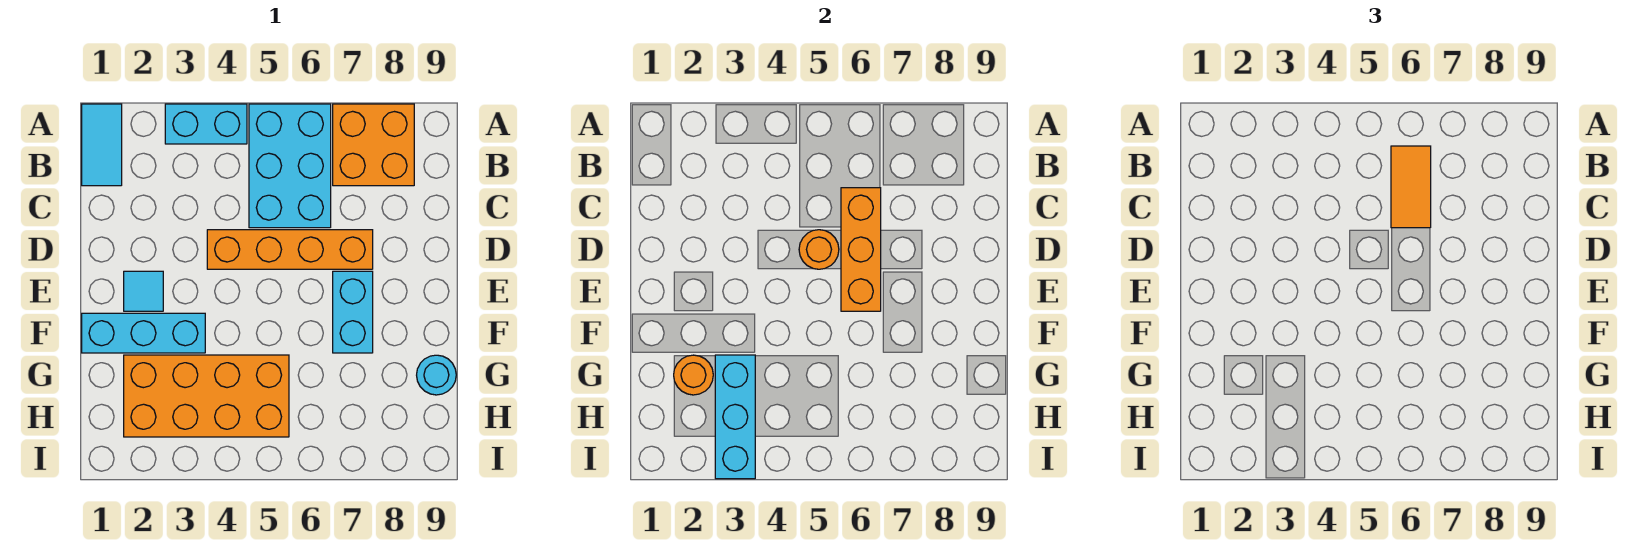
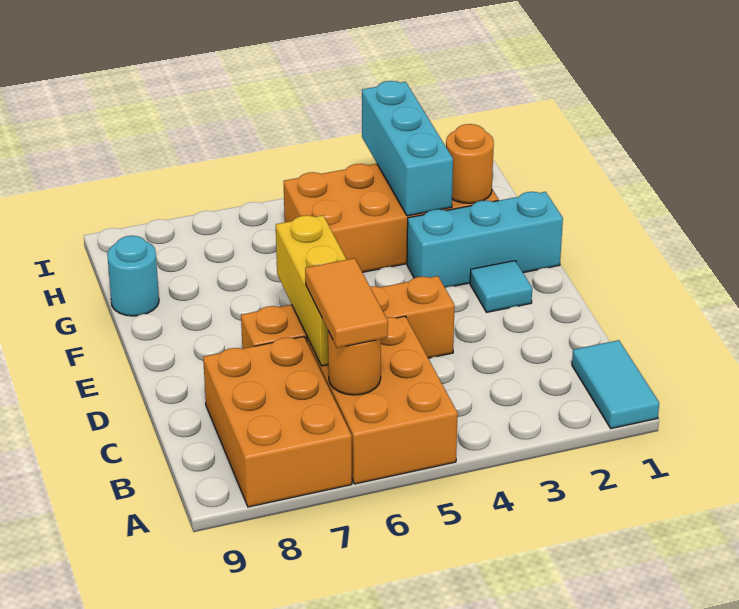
cyan brick A3:A4 level 1 -> none
cyan brick A5:C6 level 1 -> orange brick A5:C6 level 1
orange brick A7:B8 level 1 -> orange brick A7:C8 level 1
orange brick C6:E6 level 2 -> yellow brick C6:E6 level 2
orange round brick D5 level 2 -> orange round brick B6 level 2
cyan brick E7:F7 level 1 -> none

